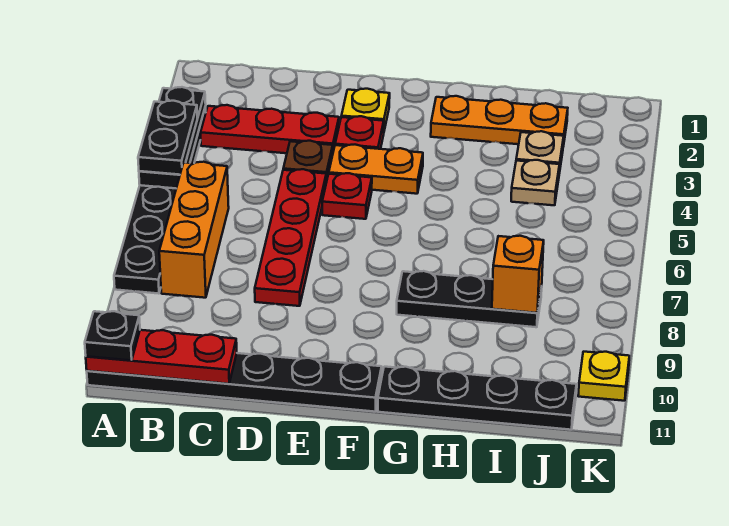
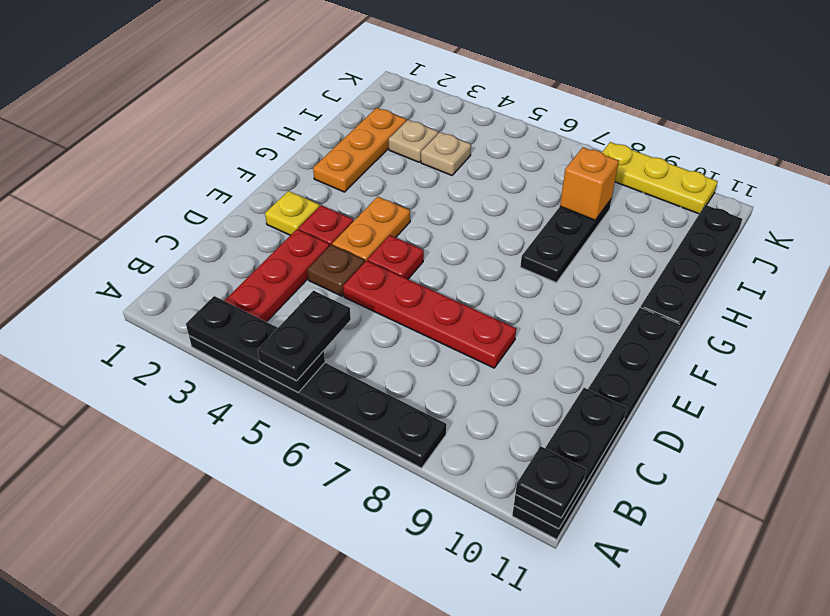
black plate A4:A5 level 3 -> black plate A5:B5 level 3
red plate A11:C11 level 2 -> black plate A11:C11 level 2
orange brick B6:B8 level 1 -> none
yellow plate K10 level 1 -> yellow plate K8:K10 level 1

